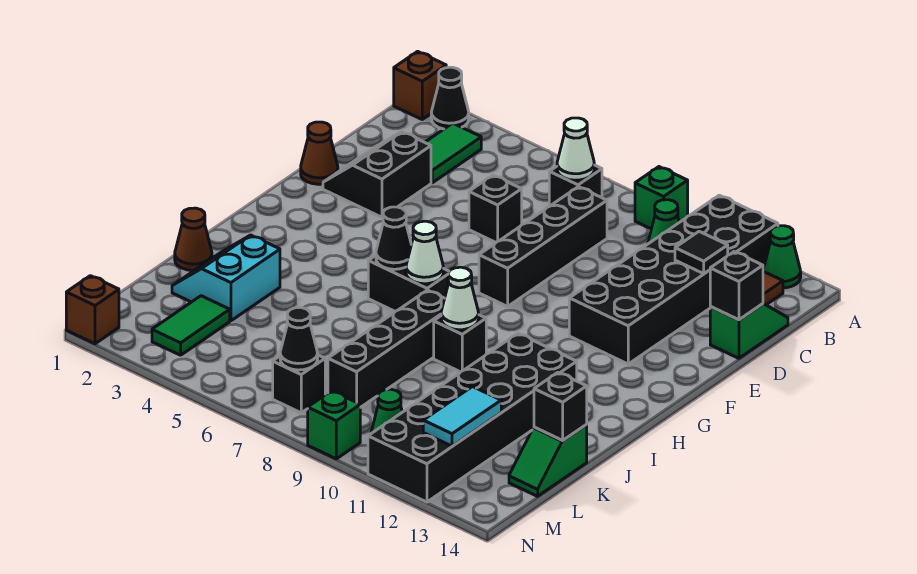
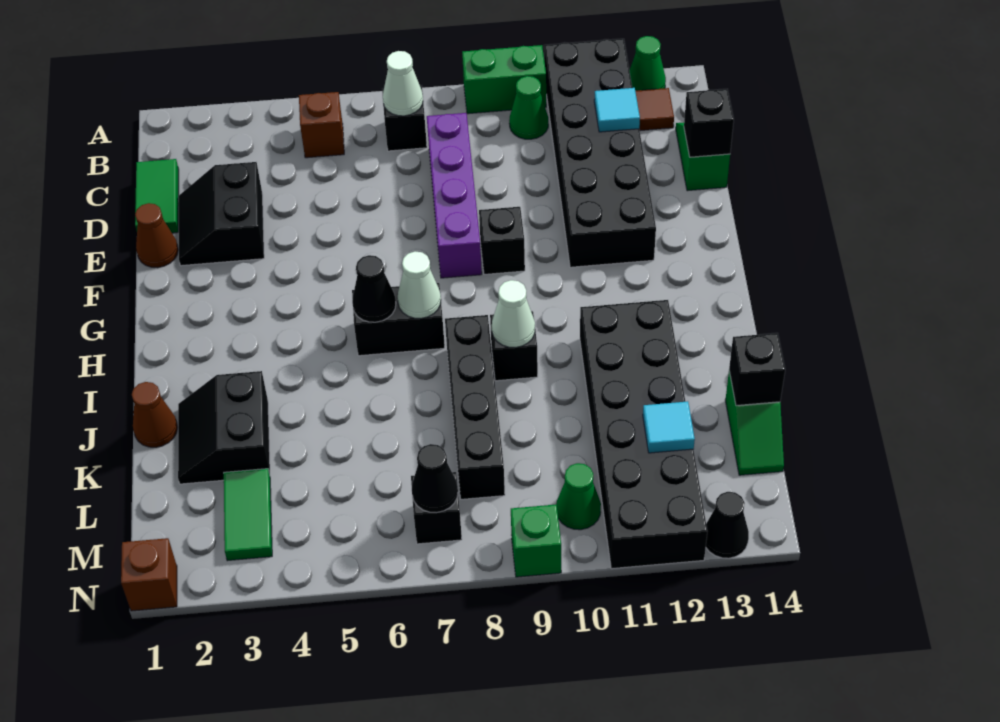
brown brick A1 level 1 -> brown brick B5 level 1
black cone A2 level 1 -> black cone N13 level 1
green brick A9 level 1 -> green brick A9:A10 level 1
green tile B3:C3 level 1 -> green tile C1:D1 level 1
black brick C8:F8 level 1 -> purple brick C8:F8 level 1
black tile C12 level 2 -> cyan tile C12 level 2
black brick D6 level 1 -> black brick F9 level 1
cyan slope J2:K3 level 1 top 3 -> black slope J2:K3 level 1 top 3
cyan tile L12:M12 level 2 -> cyan tile L12 level 2

